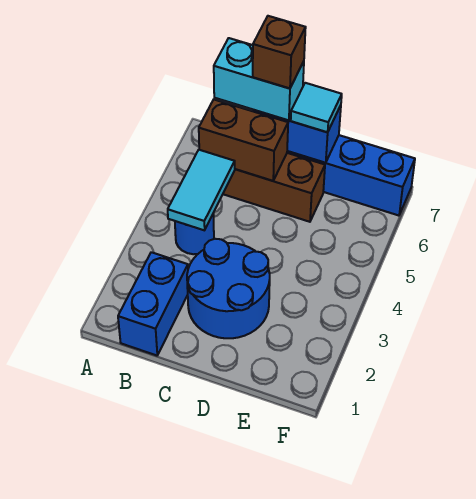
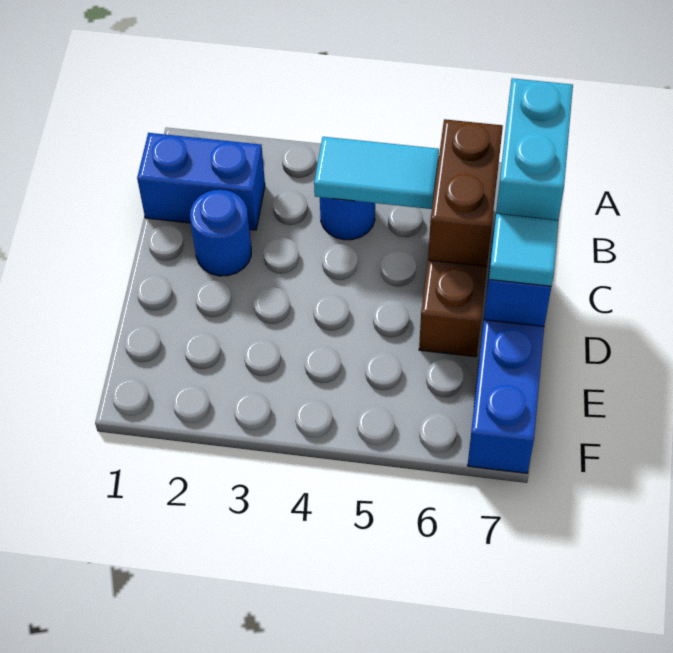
blue round brick C2:D3 level 1 -> blue round brick C2 level 1
brown brick C7 level 4 -> none

